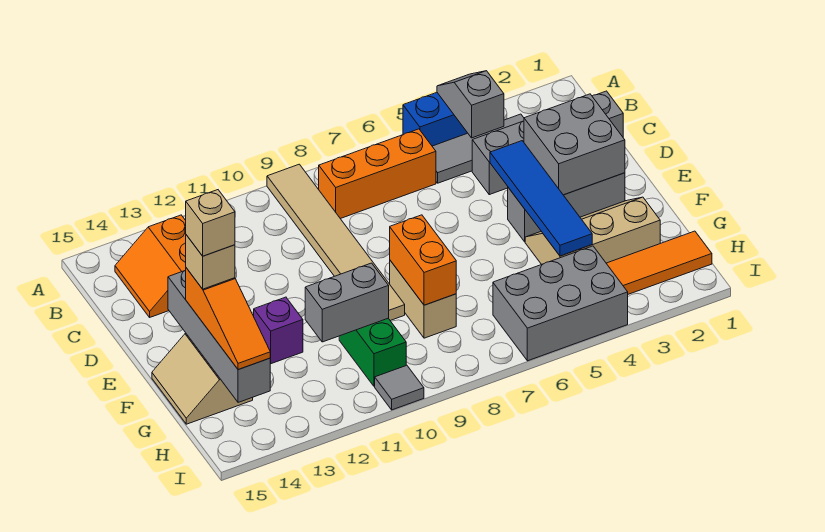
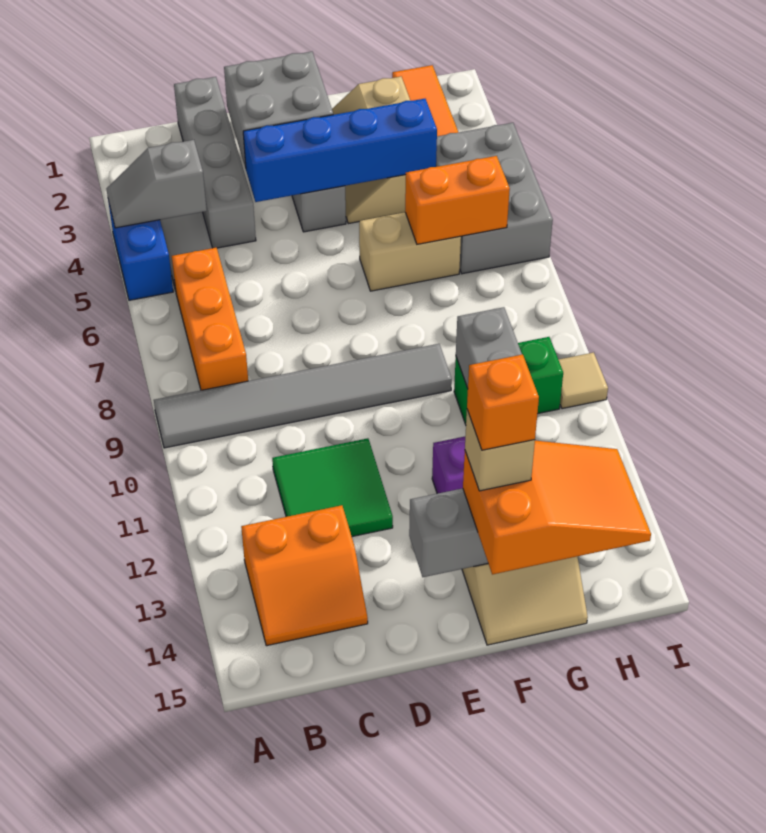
tan tile A9:F9 level 1 -> grey tile A9:F9 level 1
none -> green tile C11:D12 level 1
blue tile D4:G4 level 2 -> blue brick D4:G4 level 2
tan brick F8:G8 level 1 -> tan brick F6:G6 level 1
orange brick F8:G8 level 2 -> orange brick G6:H6 level 2
orange slope F14:H14 level 3 top F -> orange slope F14:H15 level 3 top F
tan brick F14 level 5 -> orange brick F14 level 5
grey tile I10 level 1 -> tan tile I10 level 1

